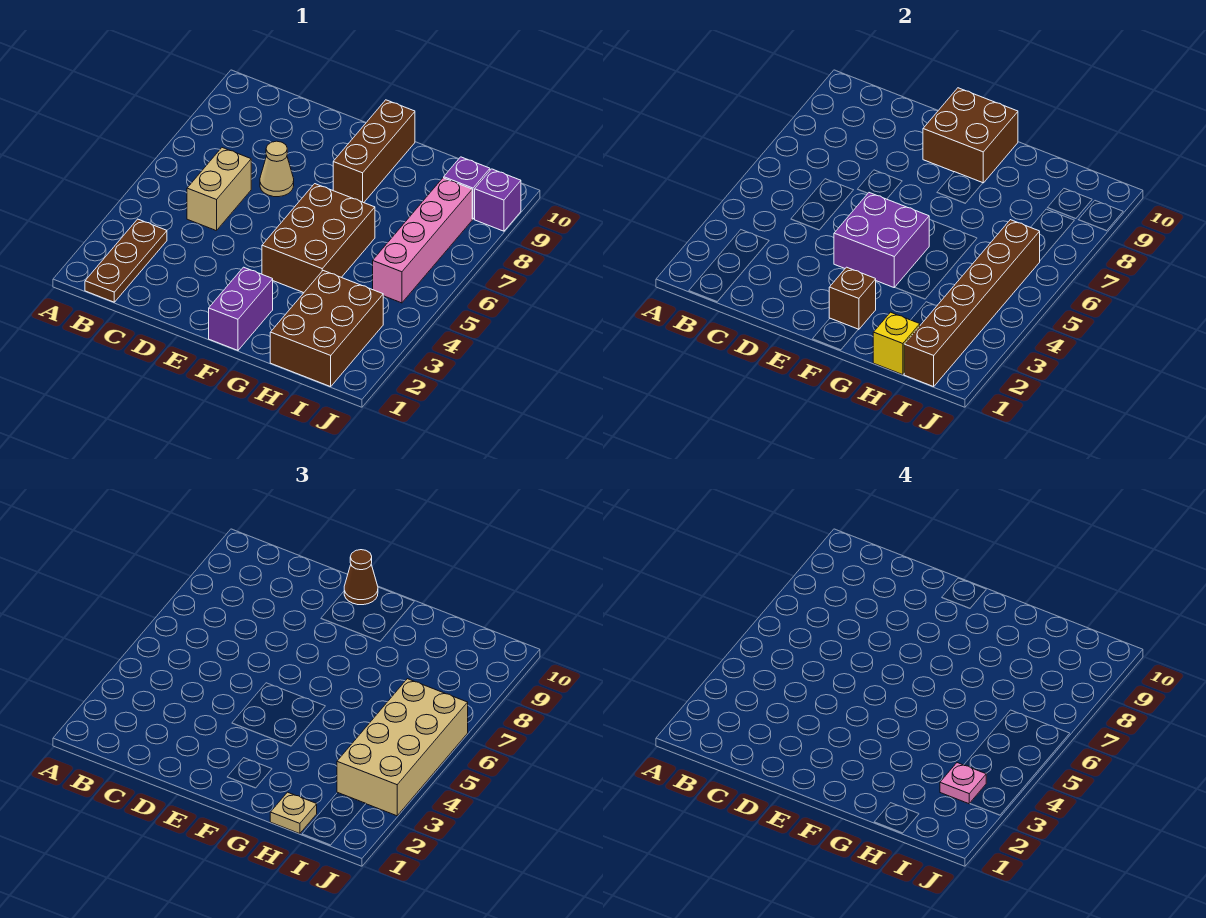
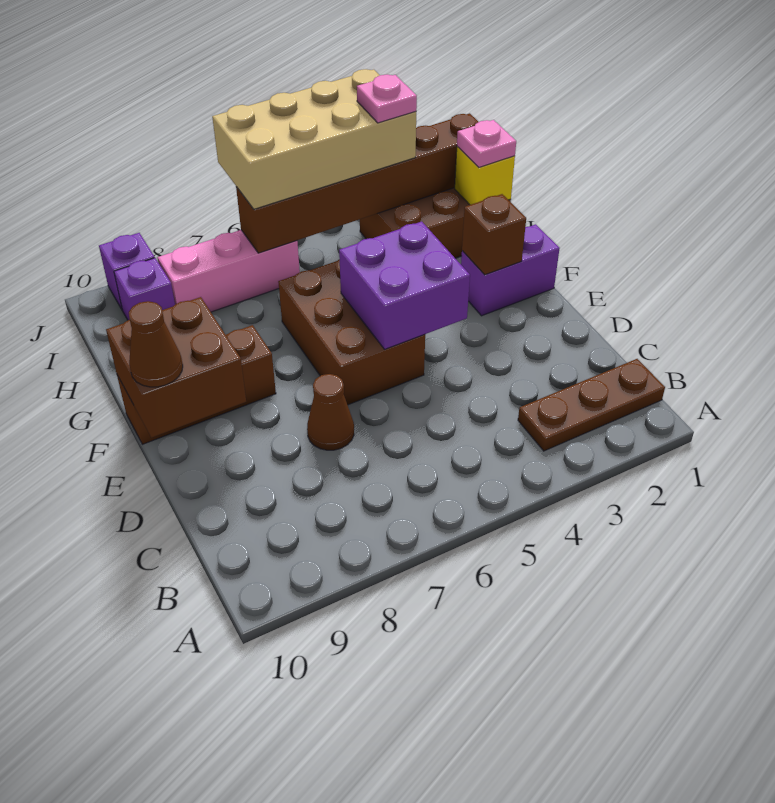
tan brick C5:C6 level 1 -> none
tan cone D7 level 1 -> brown cone D7 level 1
brown brick F4:G6 level 1 -> brown brick E5:G6 level 1
tan plate H1 level 3 -> pink plate H1 level 3
pink brick I5:I8 level 1 -> pink brick I6:I8 level 1

